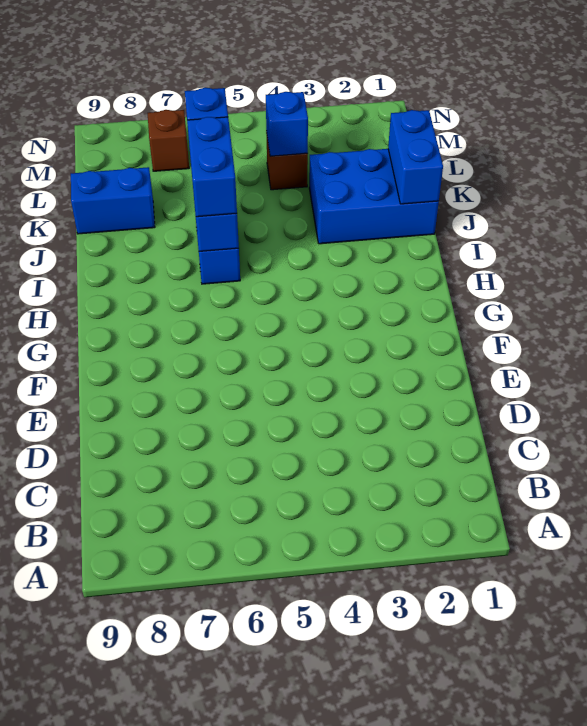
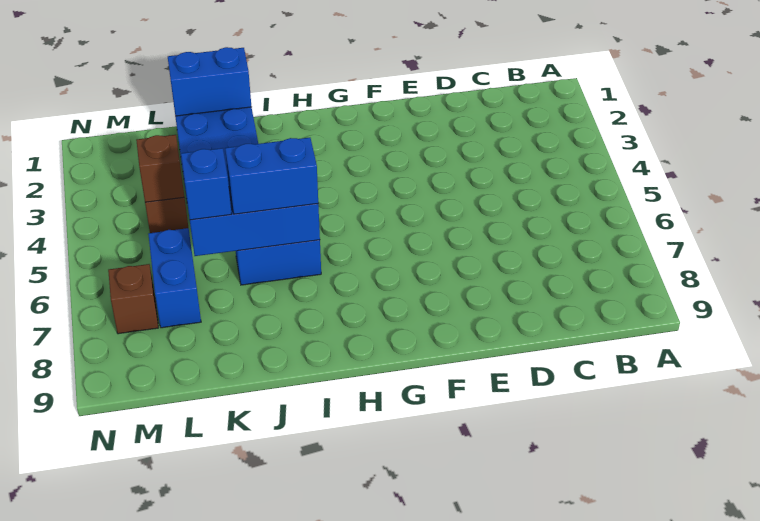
blue brick K8:K9 level 1 -> blue brick L6:L7 level 1
blue brick L4 level 2 -> brown brick L4 level 2

